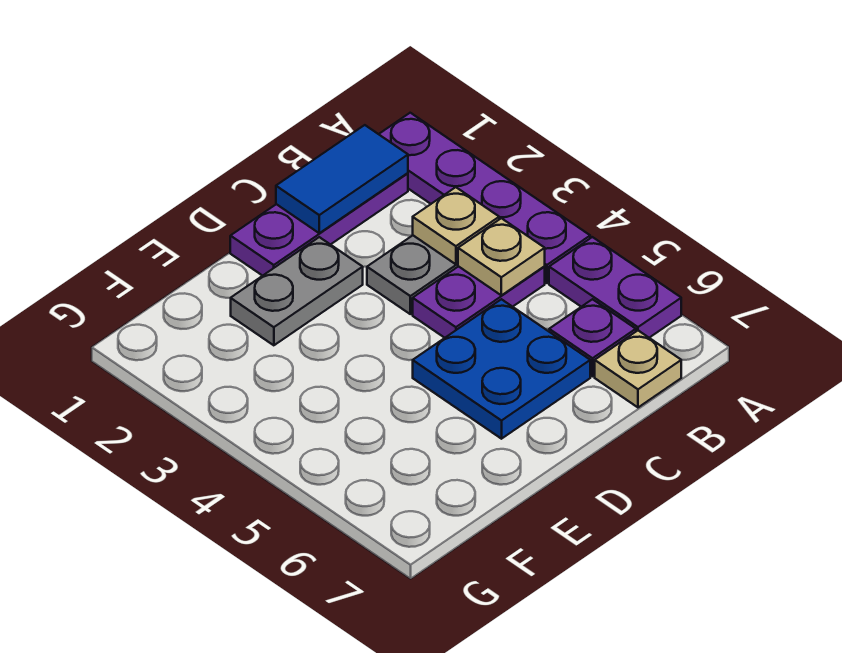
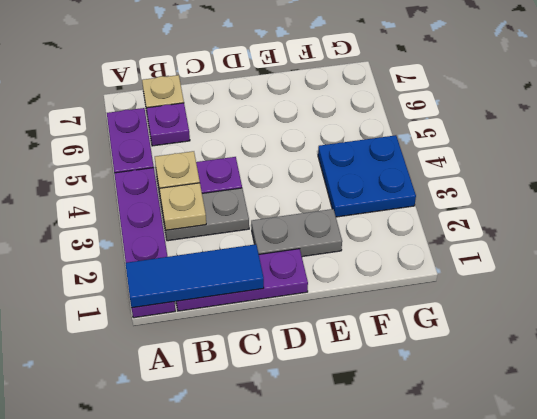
blue tile B1:C1 level 2 -> blue tile A1:C1 level 2
blue plate C5:D6 level 1 -> blue plate F3:G4 level 1

